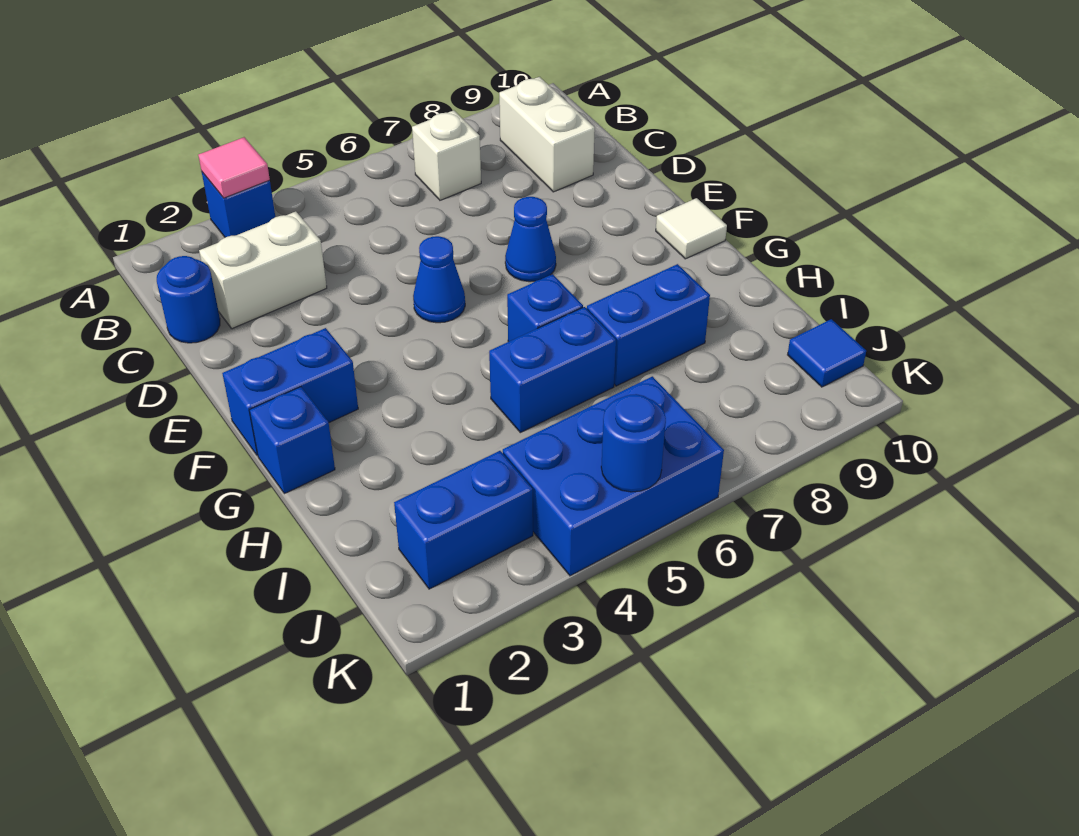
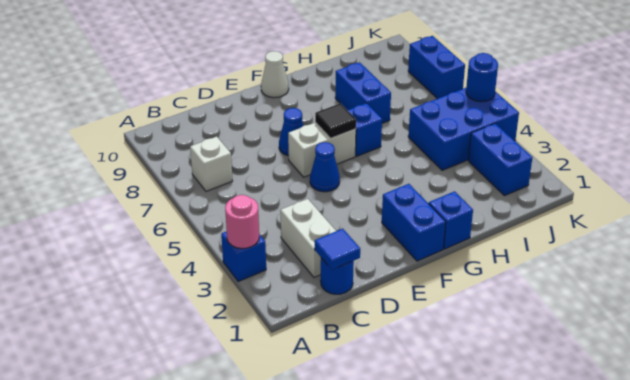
pink tile A3 level 2 -> pink round brick A3 level 2
white brick B9:C9 level 1 -> white brick E6:F6 level 1
none -> black tile F6 level 2
white tile F10 level 1 -> white cone F10 level 1
blue brick H5:H6 level 1 -> blue brick K7:K8 level 1
blue brick J4:K6 level 1 -> blue brick I4:K5 level 1
blue tile J10 level 1 -> blue tile C1 level 2

